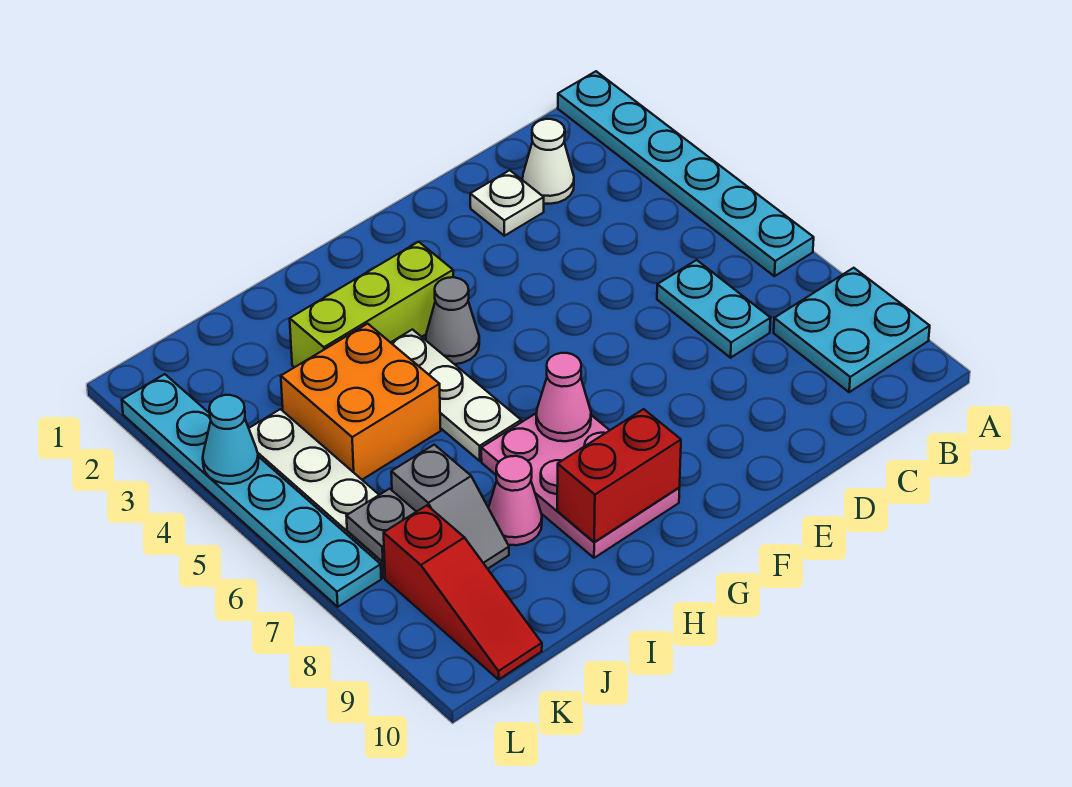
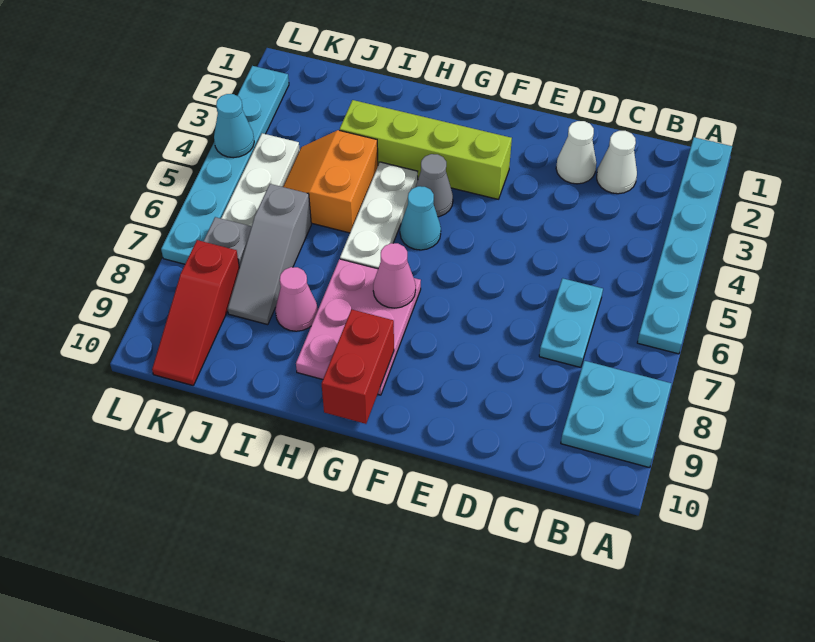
white plate D2 level 1 -> white cone D2 level 1
lime brick G3:I3 level 1 -> lime brick F3:I3 level 1
none -> cyan cone G5 level 1
red brick G9:H9 level 2 -> red brick G9:G10 level 2
orange brick I4:J5 level 1 -> orange slope I4:J5 level 1 top I
grey slope J7:J8 level 1 top 7 -> grey slope J6:J8 level 1 top 6

